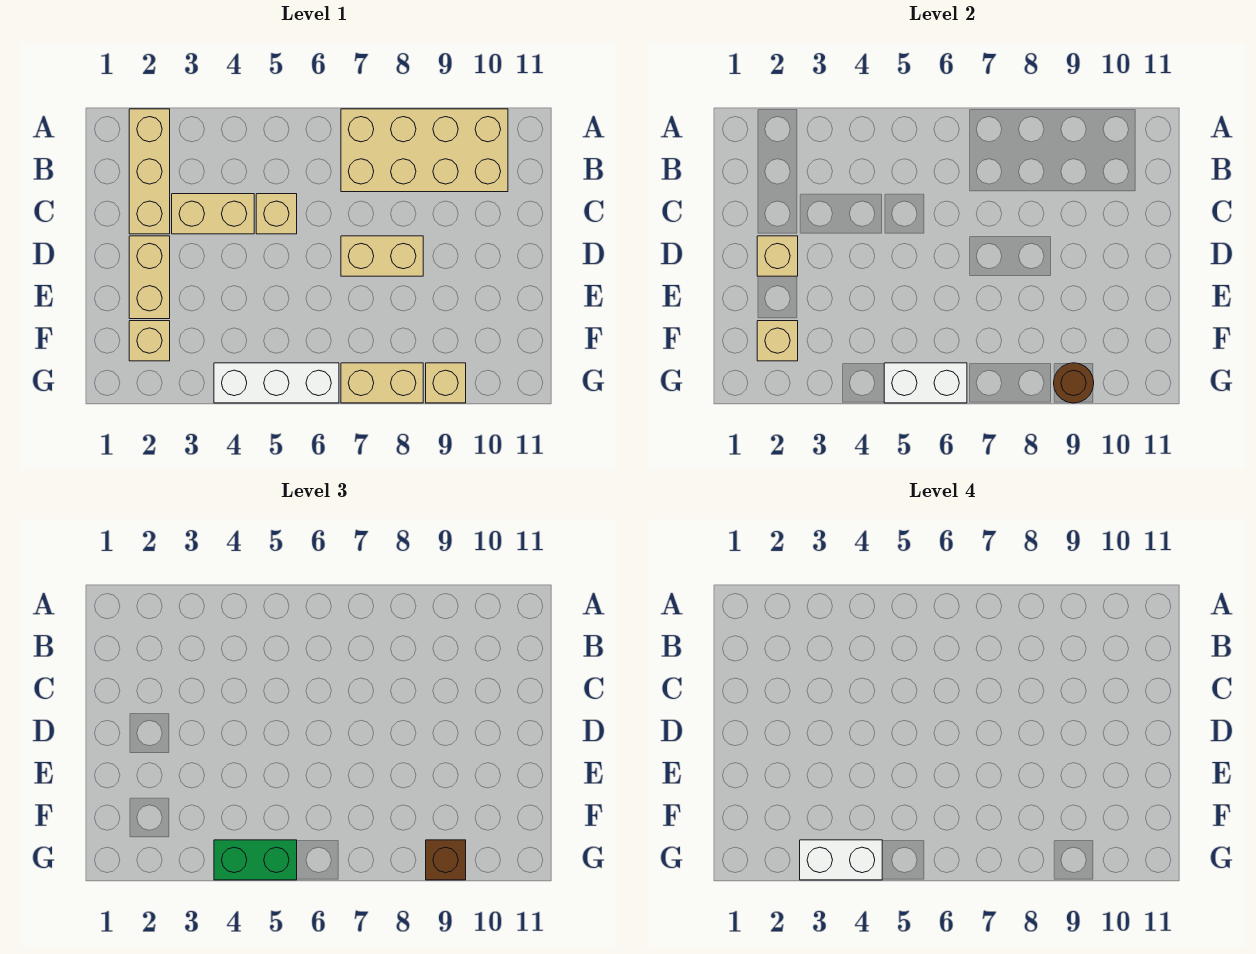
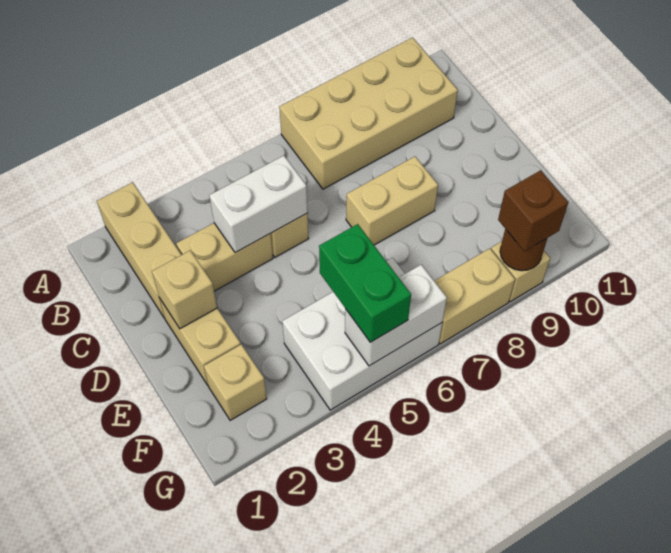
tan brick F2 level 2 -> none
white brick G3:G4 level 4 -> white brick C4:C5 level 2
white brick G4:G6 level 1 -> white brick F4:G6 level 1
green brick G4:G5 level 3 -> green brick F5:G5 level 3

